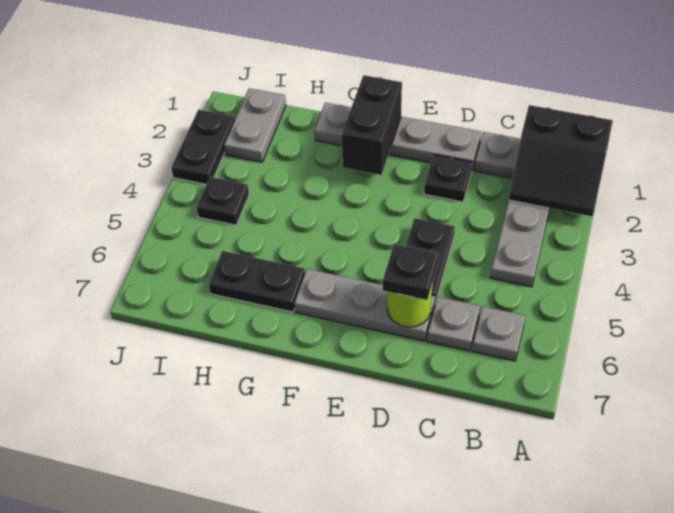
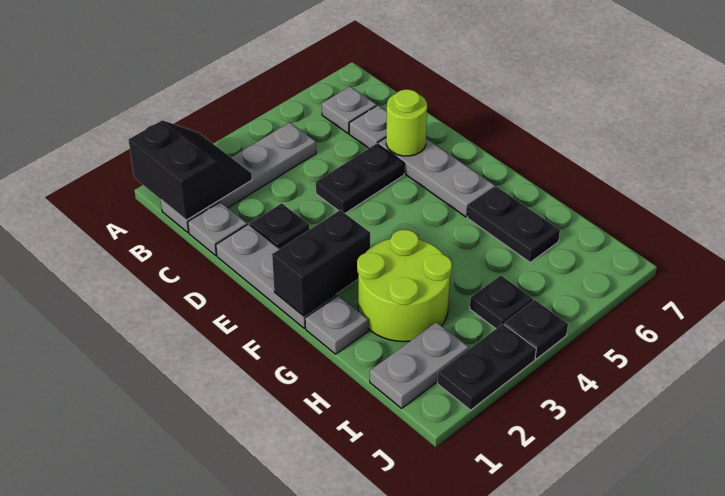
black plate D6 level 3 -> black plate J4 level 1
none -> lime round brick G2:H3 level 1

